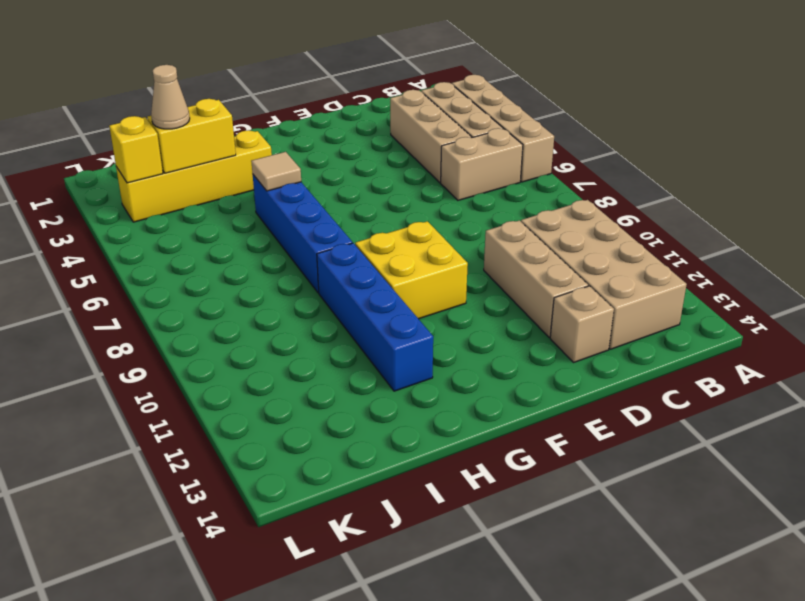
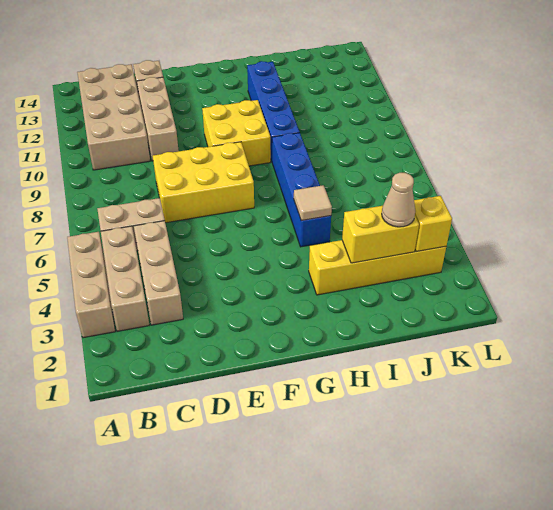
tan brick A3:A6 level 1 -> tan brick A3:A5 level 1
none -> yellow brick D7:F8 level 1

